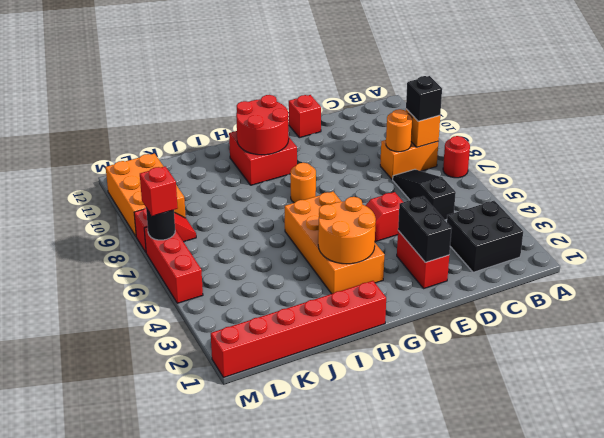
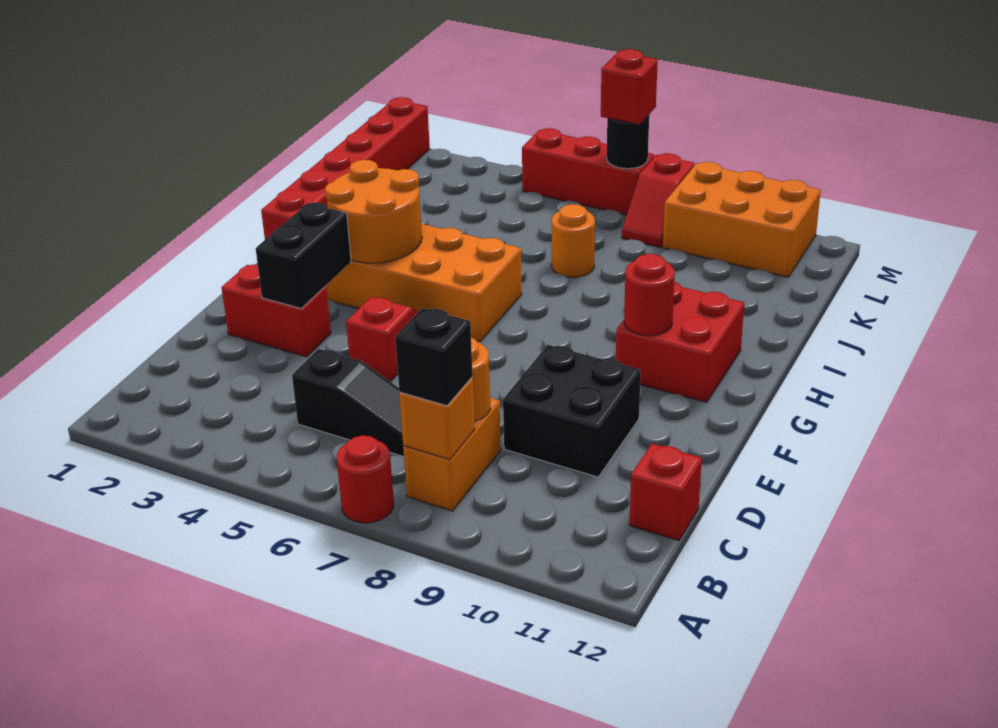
black brick B2:C3 level 1 -> black brick D9:E10 level 1
black brick E2:E3 level 2 -> black brick E3:F3 level 2
red brick E12 level 1 -> red brick C12 level 1
orange round brick G8 level 1 -> orange round brick J7 level 1
red round brick G10:H11 level 2 -> red round brick G10 level 2

